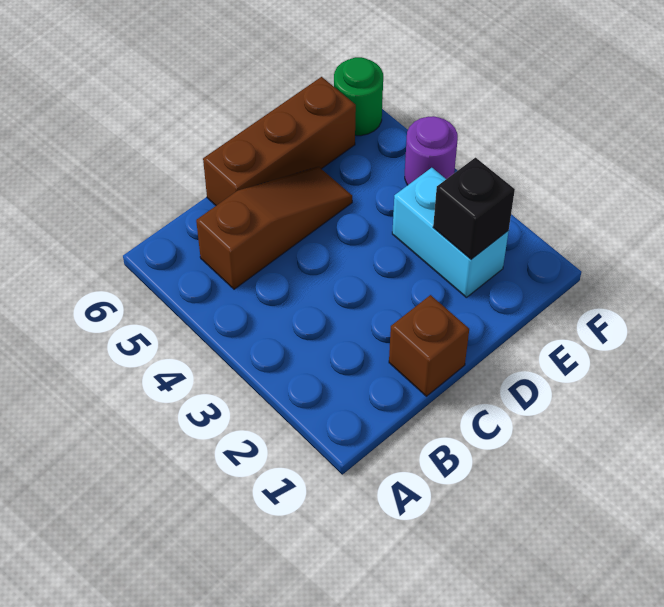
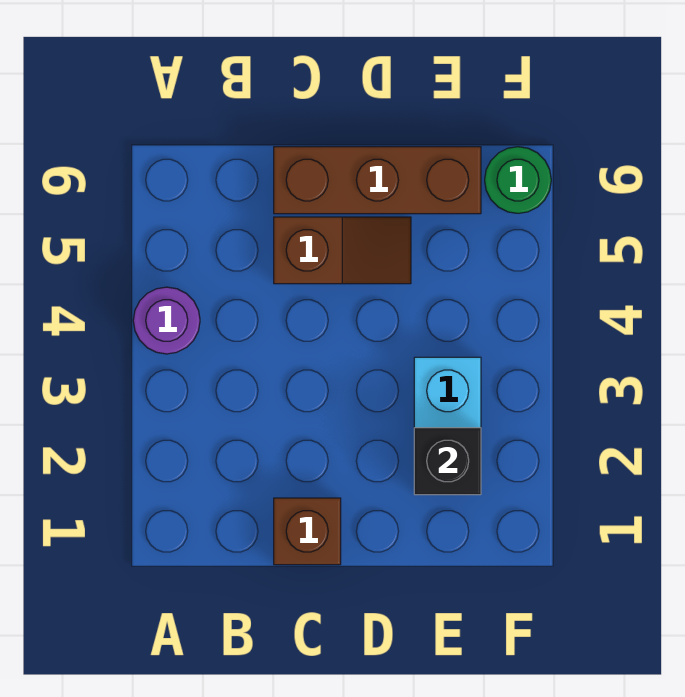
brown slope B5:D5 level 1 top B -> brown slope C5:D5 level 1 top C
purple round brick F4 level 1 -> purple round brick A4 level 1

